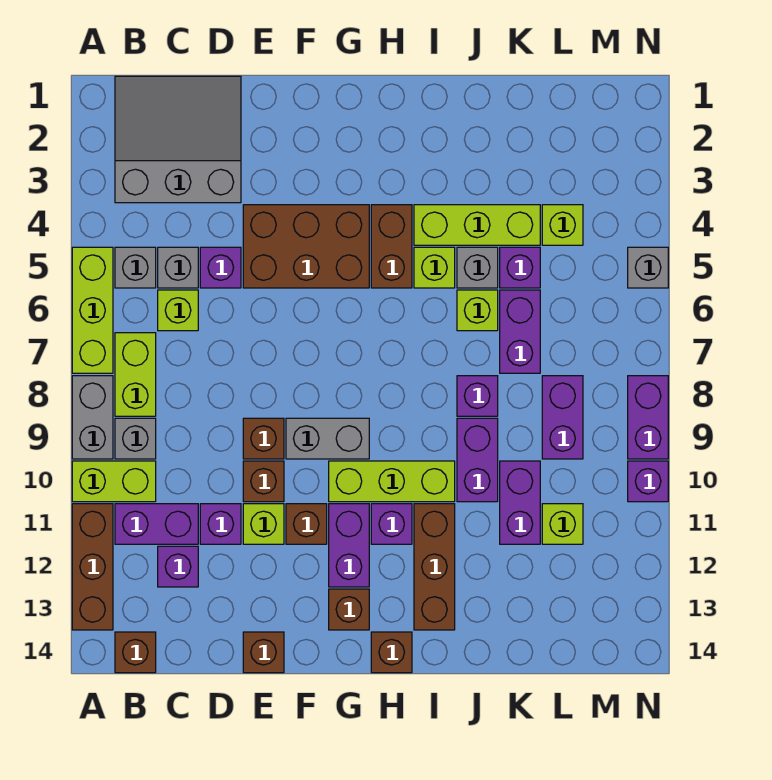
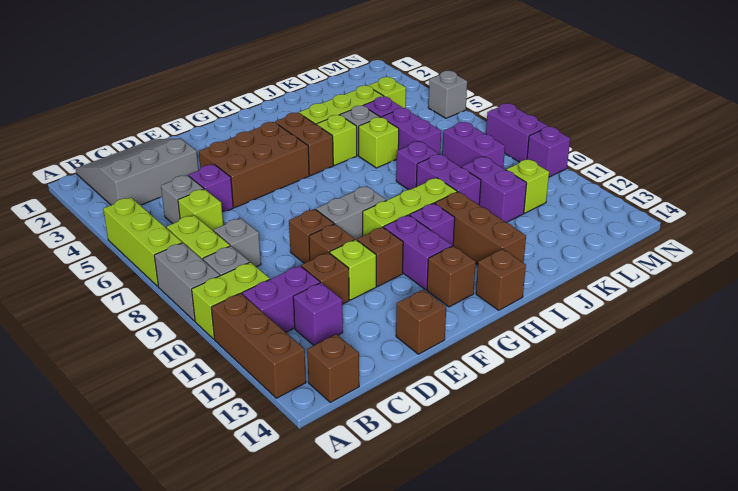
grey brick B5 level 1 -> grey brick C8 level 1
purple brick D11 level 1 -> brown brick D11 level 1

